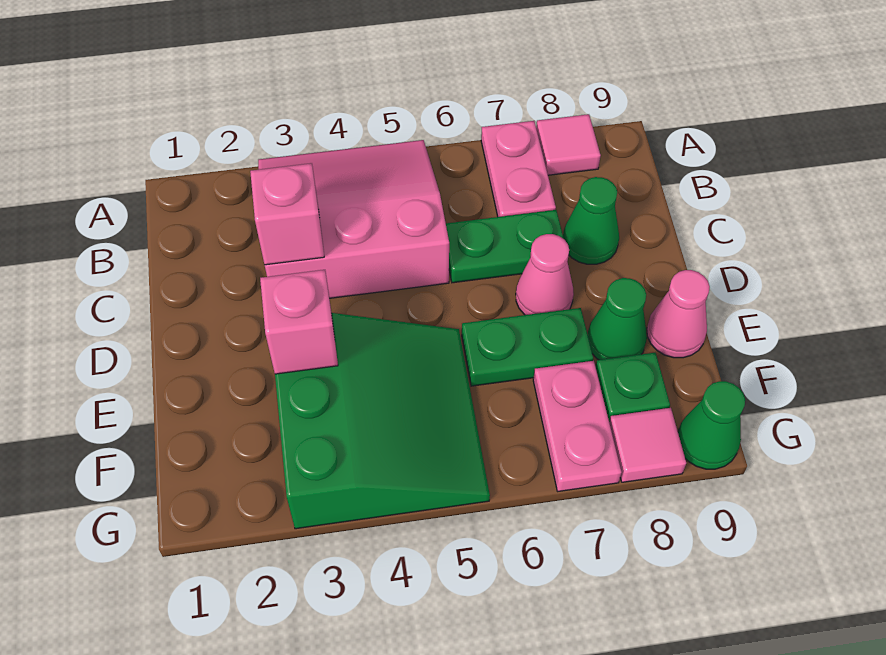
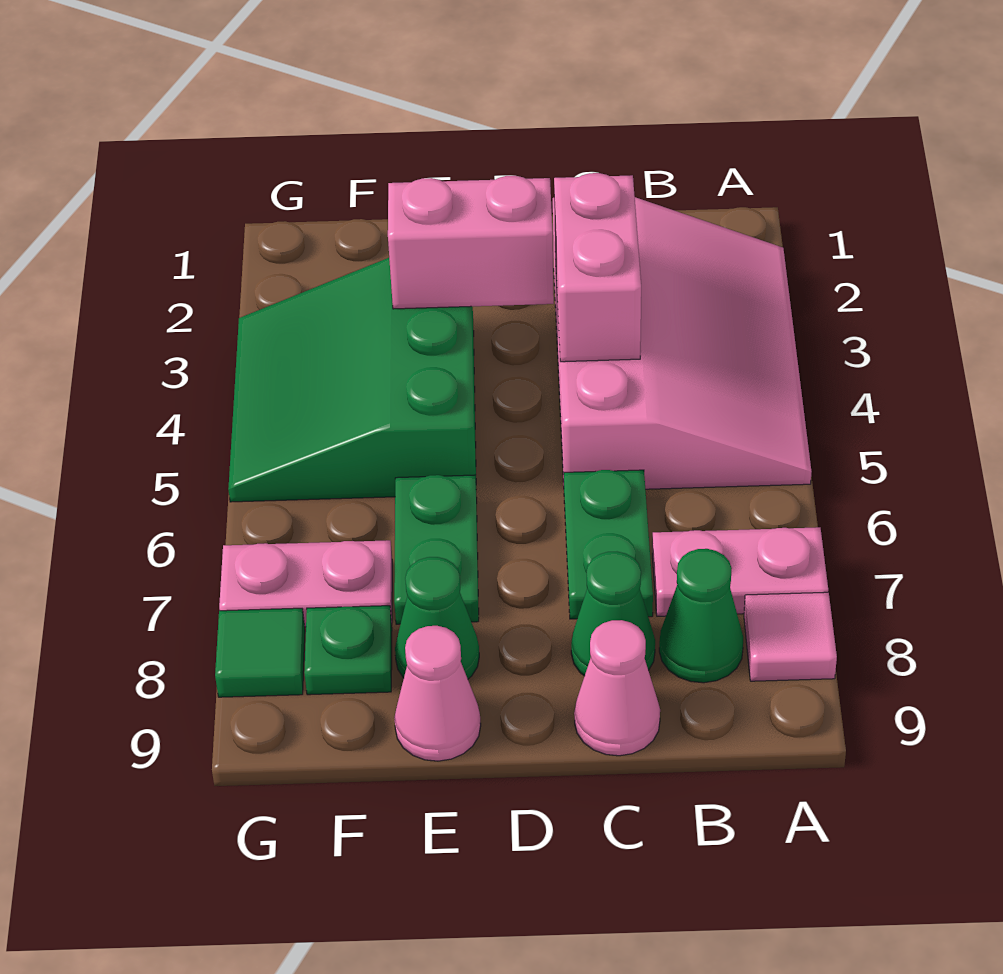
pink slope A3:C5 level 1 top C -> pink slope A2:C5 level 1 top C
pink brick C3 level 2 -> pink brick C3:C4 level 2
pink cone D7 level 1 -> pink cone C9 level 1
green slope E3:G5 level 1 top 3 -> green slope E3:G5 level 1 top E
pink brick E3 level 2 -> pink brick D3:E3 level 2
pink tile G8 level 1 -> green tile G8 level 1
green cone G9 level 1 -> green cone B8 level 1

